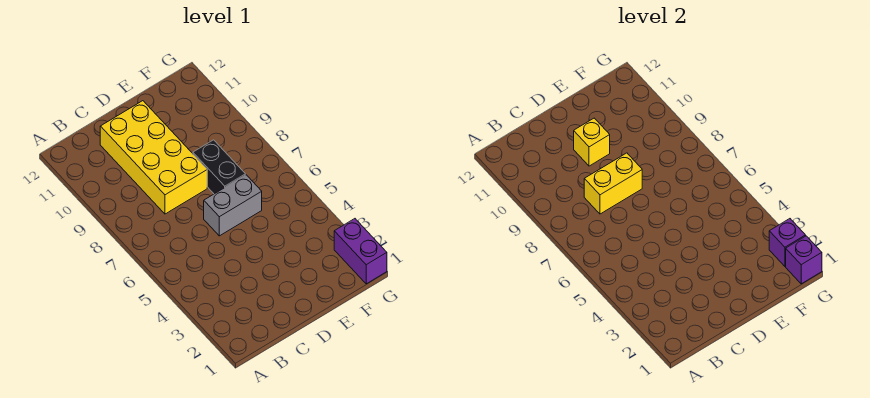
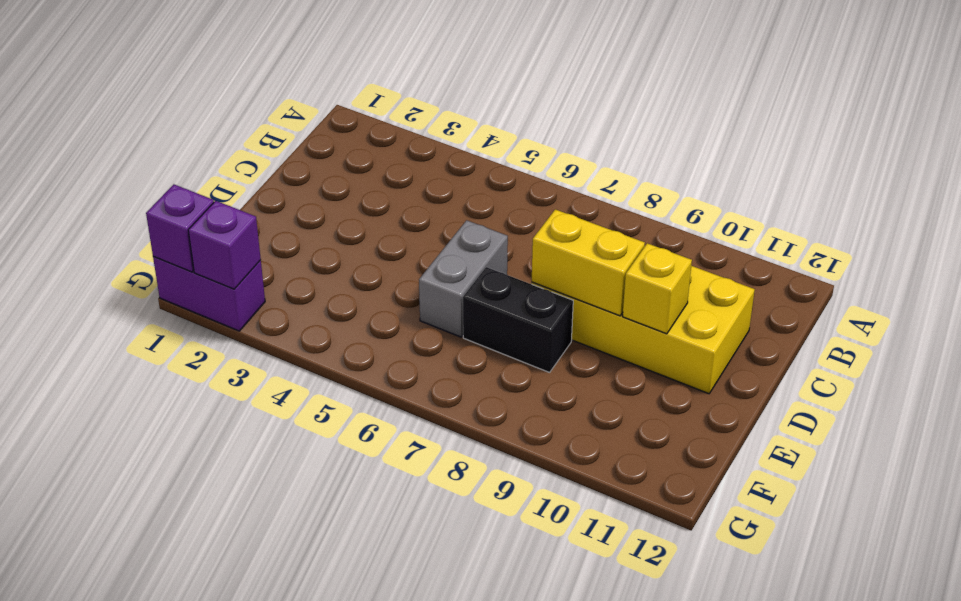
yellow brick C8:D8 level 2 -> yellow brick D8:D9 level 2

